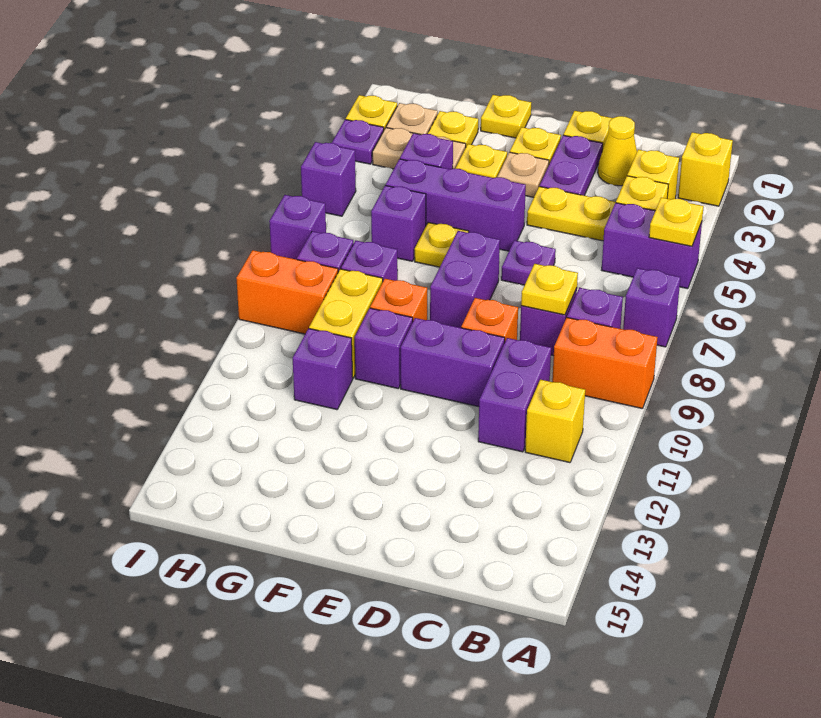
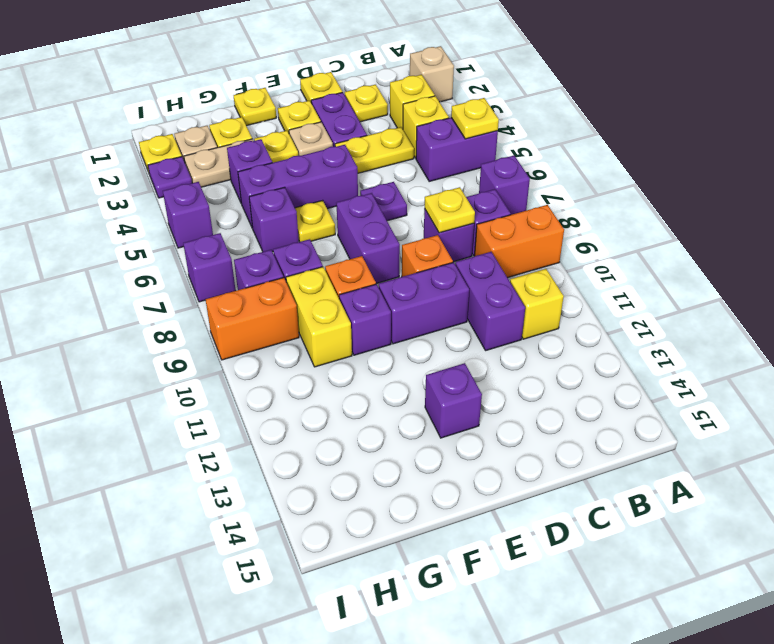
yellow brick A2 level 1 -> tan brick A2 level 1
yellow cone C2 level 1 -> yellow plate C2 level 1
purple brick G11 level 1 -> purple brick E13 level 1

